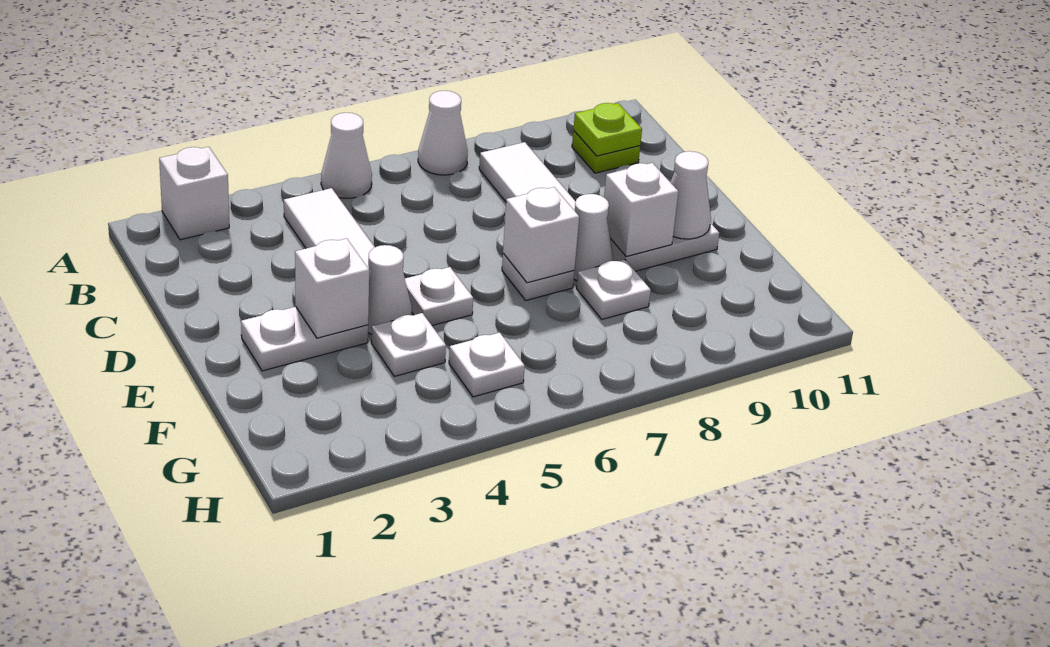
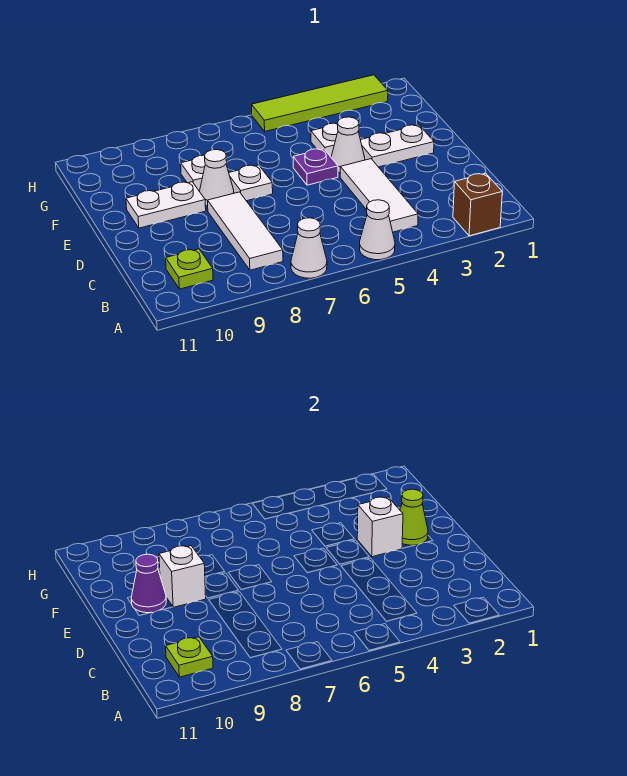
white brick A2 level 1 -> brown brick A2 level 1
none -> lime cone E2 level 2
white plate E5 level 1 -> purple plate E5 level 1
white brick E7 level 2 -> none
white cone E10 level 2 -> purple cone E10 level 2
white plate G5 level 1 -> none
none -> lime tile H2:H5 level 1

